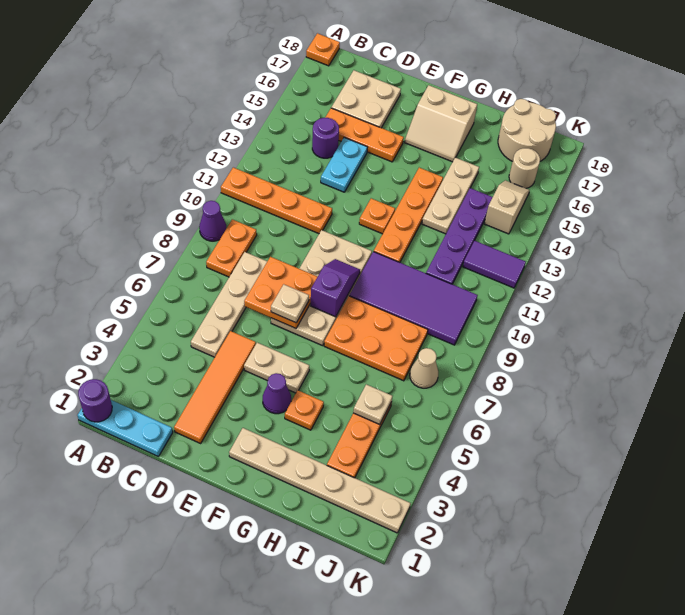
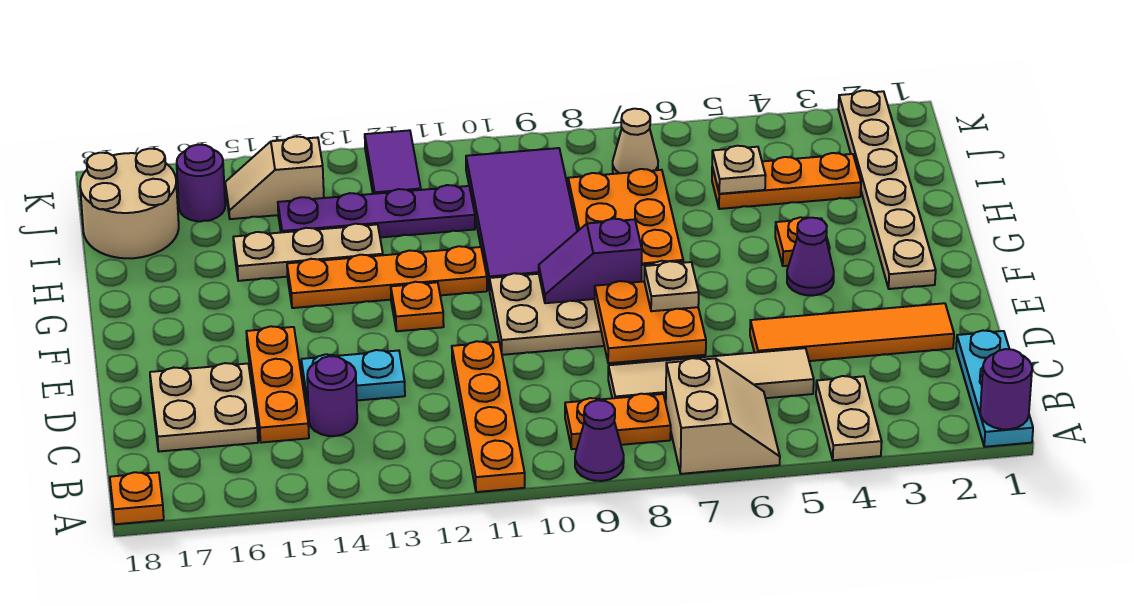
tan plate C5:C8 level 1 -> tan tile C5:C8 level 1
tan plate E5:F5 level 1 -> tan plate A4:B4 level 1
tan slope F16:G17 level 1 top 17 -> tan slope A6:B7 level 1 top 7
tan round brick J16 level 1 -> purple round brick J16 level 1

